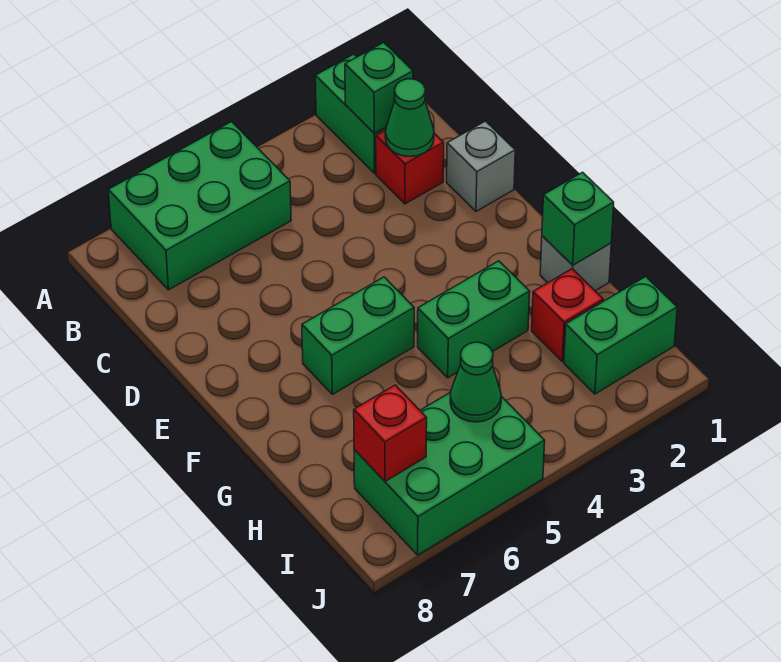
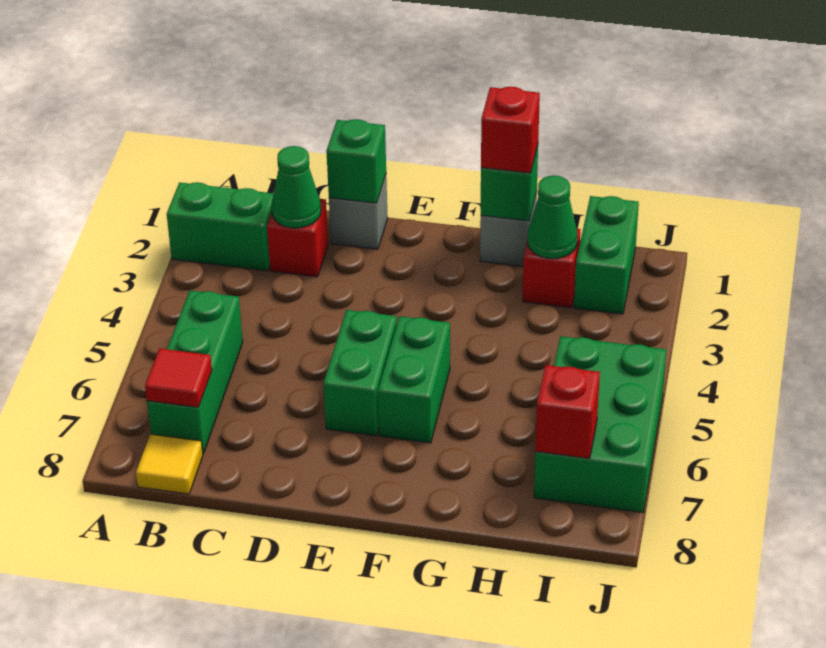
green brick A5:B7 level 1 -> green brick B5:B7 level 1
green brick B2 level 2 -> green brick D1 level 2
none -> red tile B7 level 2
none -> yellow tile B8 level 1
none -> red brick G1 level 3
green brick G3:G4 level 1 -> green brick E5:E6 level 1
green cone I5 level 2 -> green cone H2 level 2

